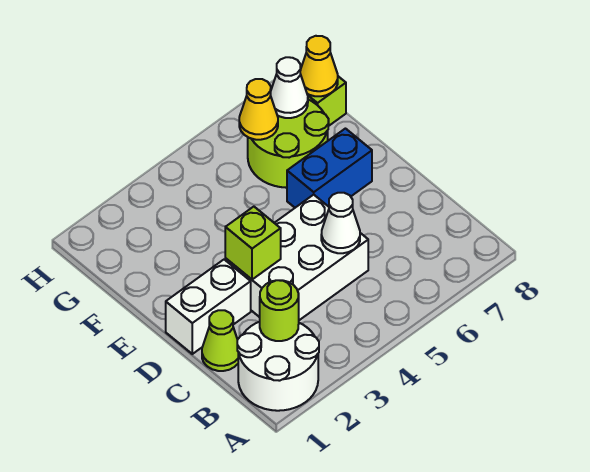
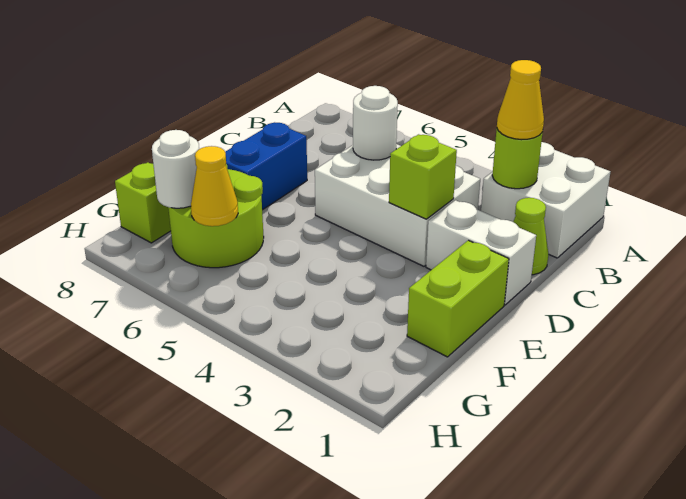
white round brick A1:B2 level 1 -> white brick A1:B2 level 1
white cone C5 level 2 -> white round brick C5 level 2
none -> lime brick E1:F1 level 1
blue brick E6:E7 level 1 -> blue brick D7:E7 level 1
white cone G7 level 2 -> white round brick G7 level 2
yellow cone G8 level 2 -> yellow cone B2 level 3

